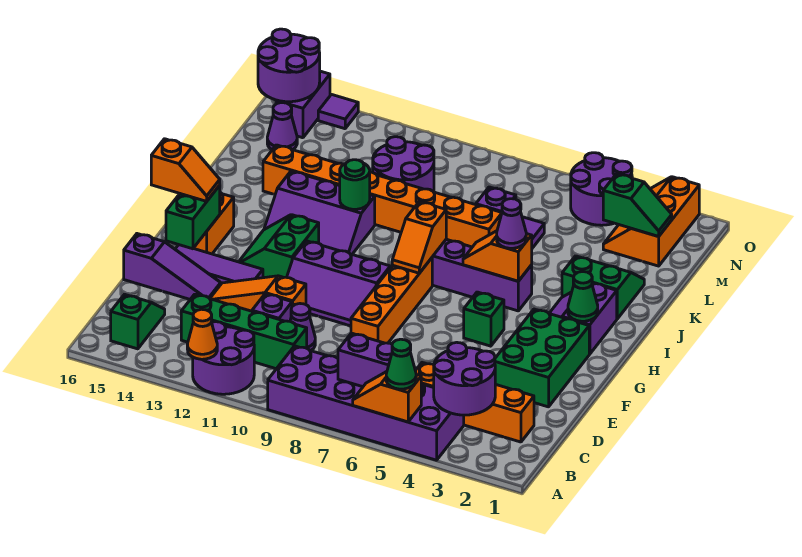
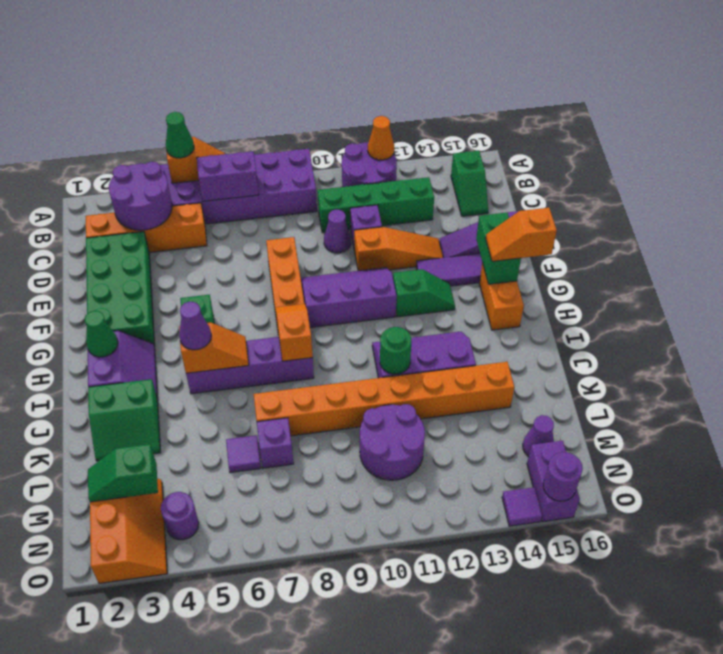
green brick E2:G3 level 1 -> green brick D2:G3 level 1
green slope G12:H13 level 1 top 12 -> green slope G12:G13 level 1 top 12
purple round brick N4:O5 level 1 -> purple round brick N4 level 1
purple round brick N15:O16 level 2 -> purple round brick O15 level 2

